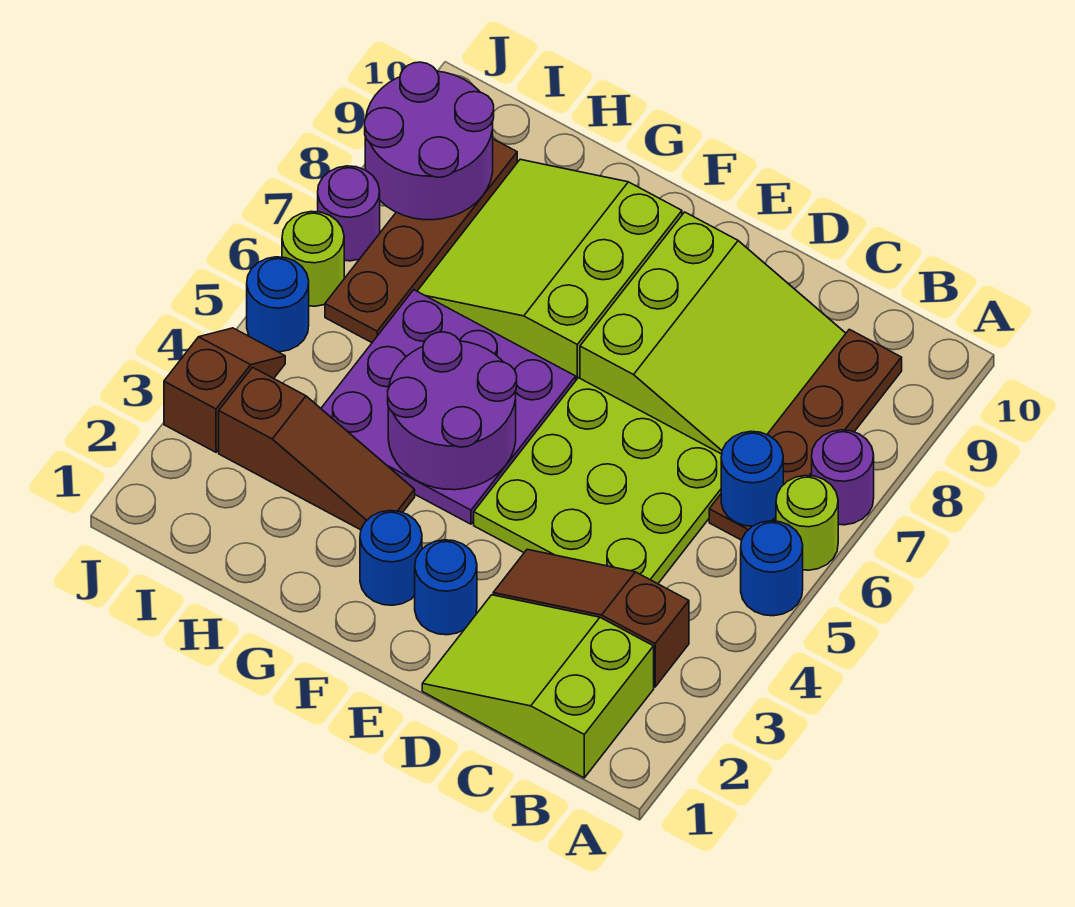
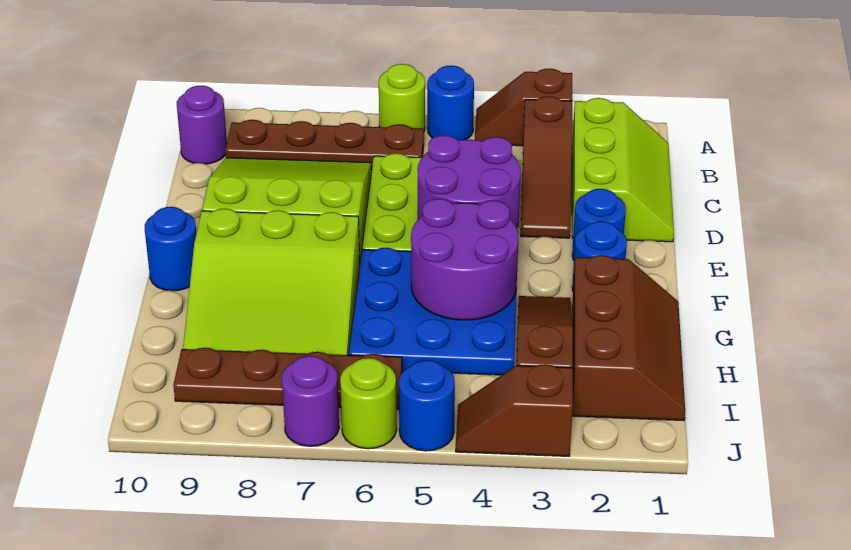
none -> brown slope A3:A4 level 1 top 3
purple round brick A7 level 1 -> purple round brick B10 level 1
lime slope B1:D2 level 1 top B -> lime slope B1:D2 level 1 top 2
blue round brick B6 level 2 -> blue round brick F10 level 1
purple plate F4:H6 level 1 -> blue plate F4:H6 level 1
none -> brown slope G1:I2 level 1 top 2
purple round brick I8:J9 level 2 -> purple round brick D4:E5 level 2

